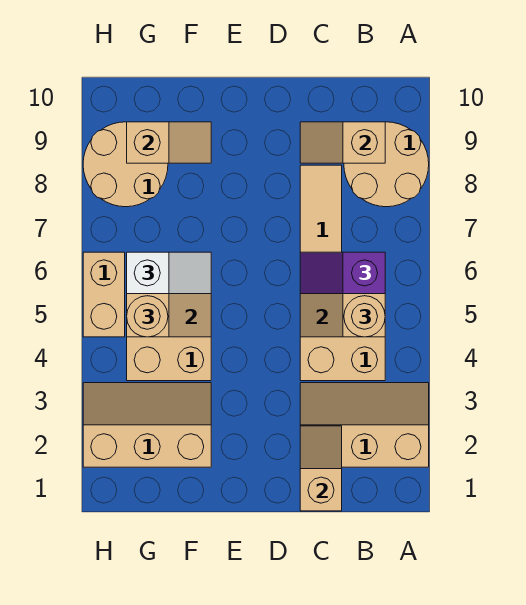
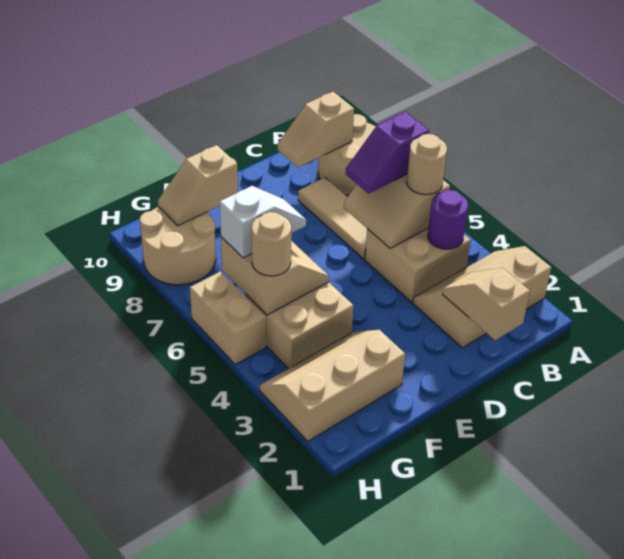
none -> purple round brick B4 level 2
tan slope F9:G9 level 2 top G -> tan slope F9:G9 level 2 top F

